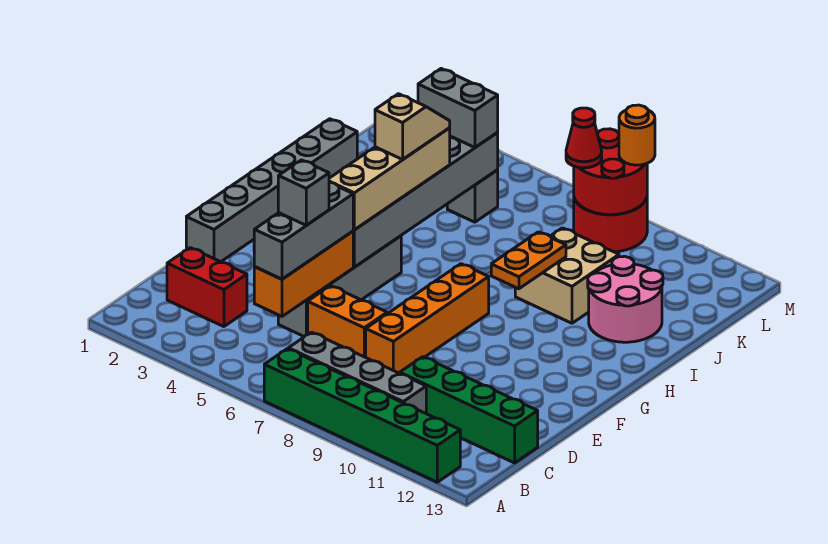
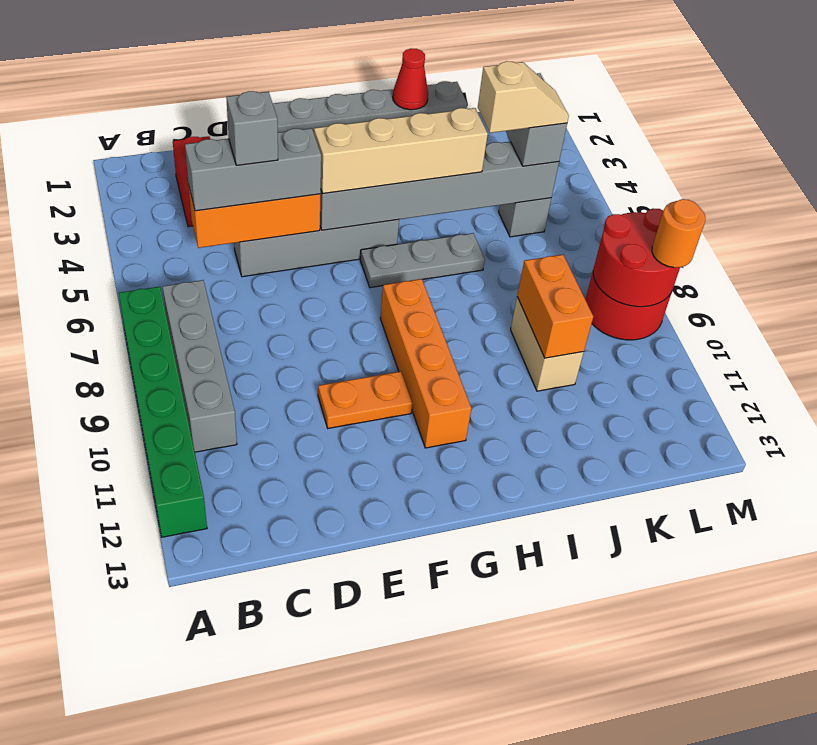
green brick C10:C13 level 1 -> none
orange brick D6:D7 level 1 -> orange brick J9:J10 level 2
orange brick D8:G8 level 1 -> orange brick G8:G11 level 1
none -> grey plate G6:I6 level 1
tan slope H5:I5 level 4 top H -> tan slope J5:K5 level 4 top J
orange plate H9:I9 level 2 -> orange plate E10:F10 level 1
tan brick I9:J10 level 1 -> tan brick J9:J10 level 1
pink round brick I11:J12 level 1 -> none
red cone L8 level 3 -> red cone I1 level 2

